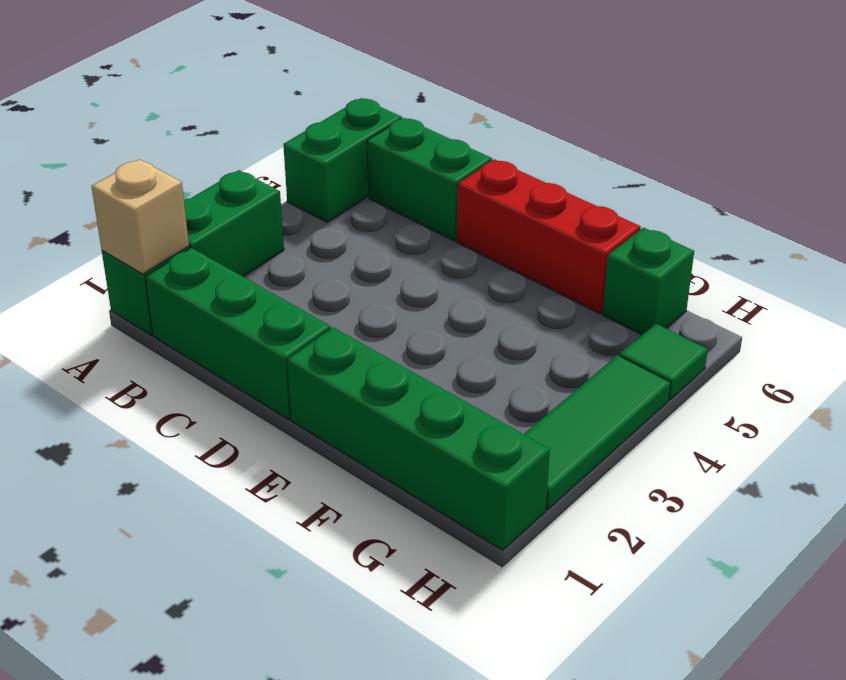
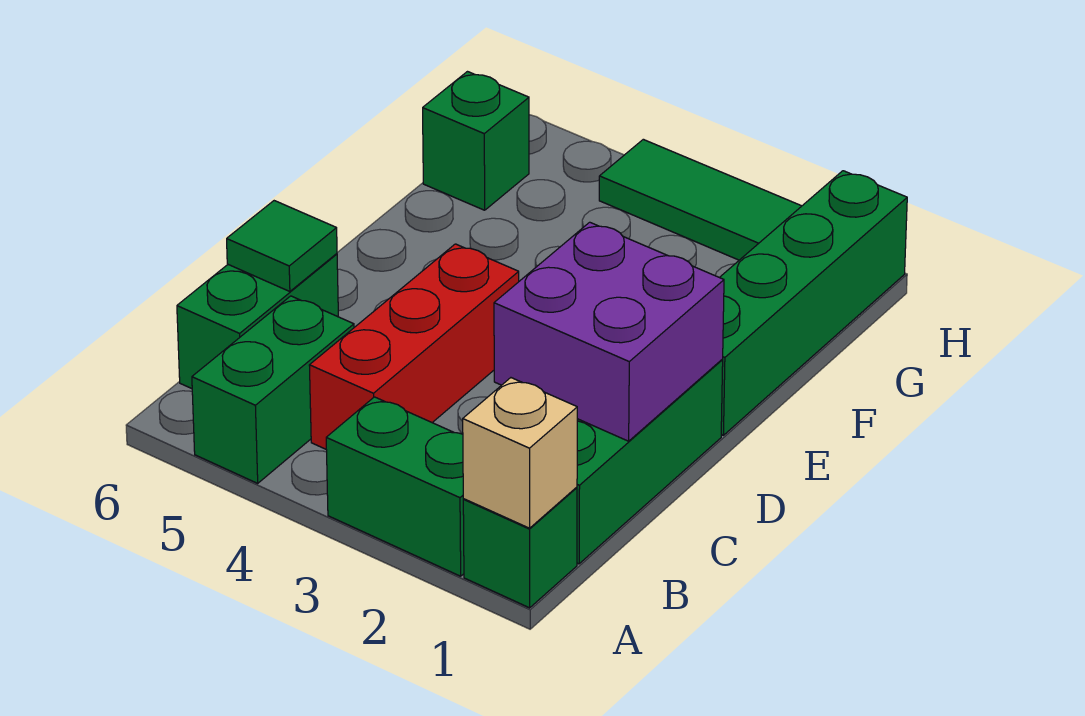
green brick A5:A6 level 1 -> green brick A5:B5 level 1
none -> purple brick C1:D2 level 2
red brick D6:F6 level 1 -> red brick B4:D4 level 1
green tile H5 level 1 -> green tile C6 level 2

